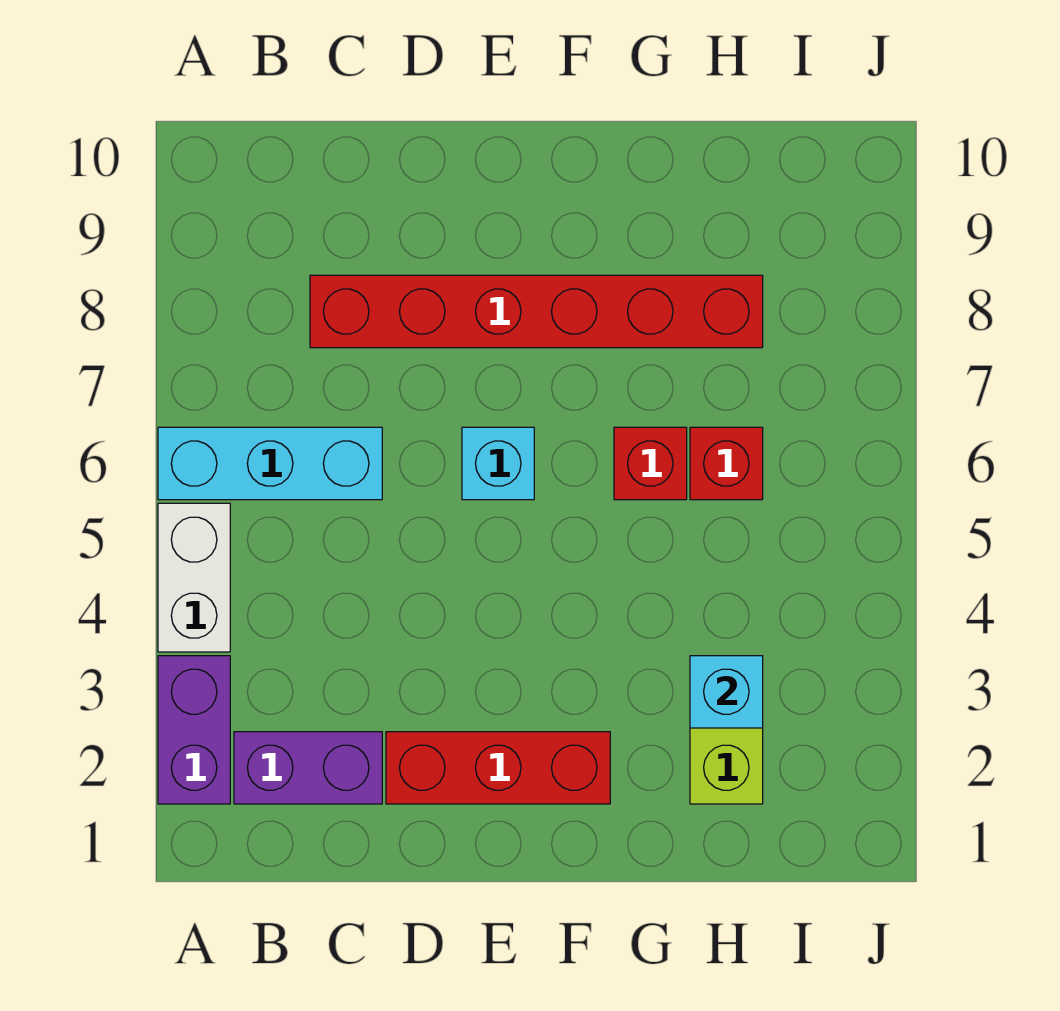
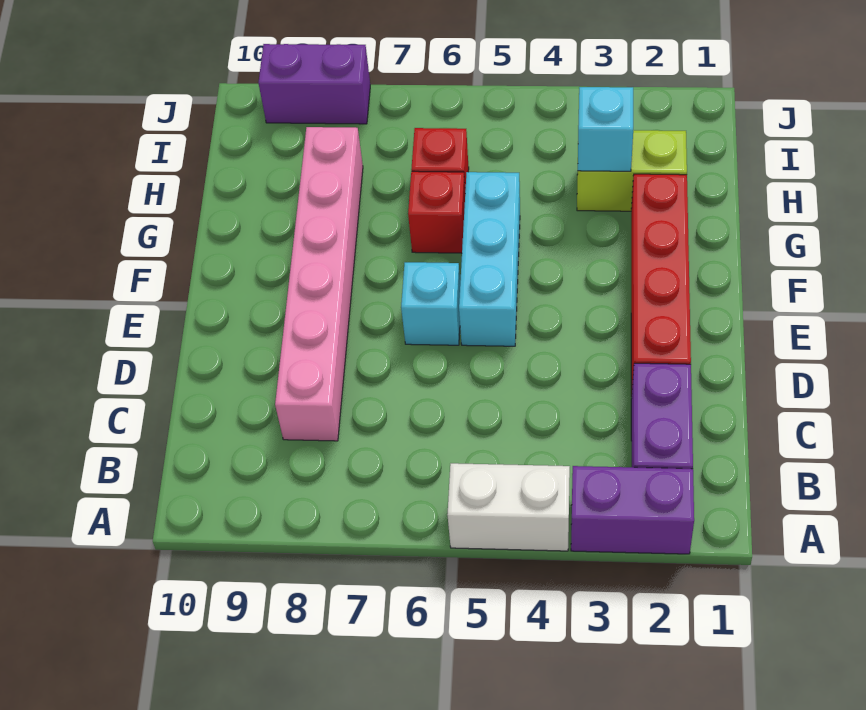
cyan brick A6:C6 level 1 -> cyan brick E5:G5 level 1
red brick C8:H8 level 1 -> pink brick C8:H8 level 1
red brick D2:F2 level 1 -> red brick D2:G2 level 1
none -> purple brick J8:J9 level 1

